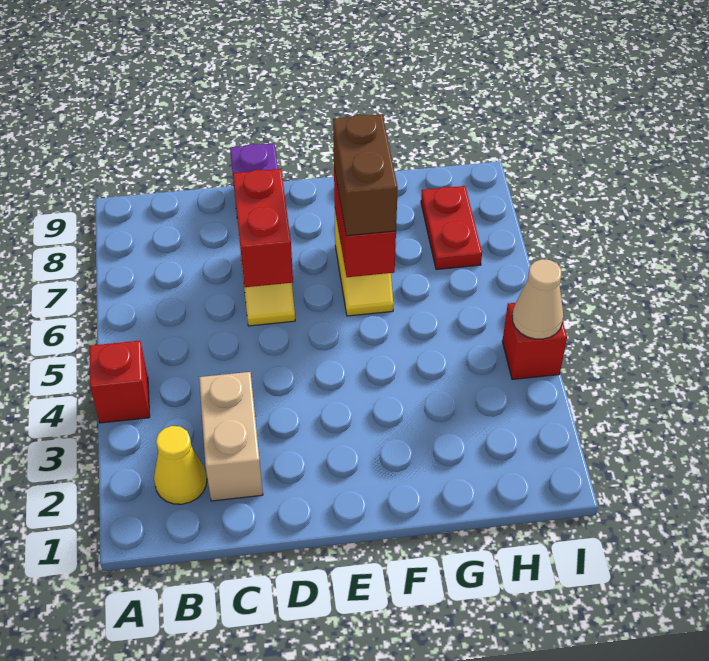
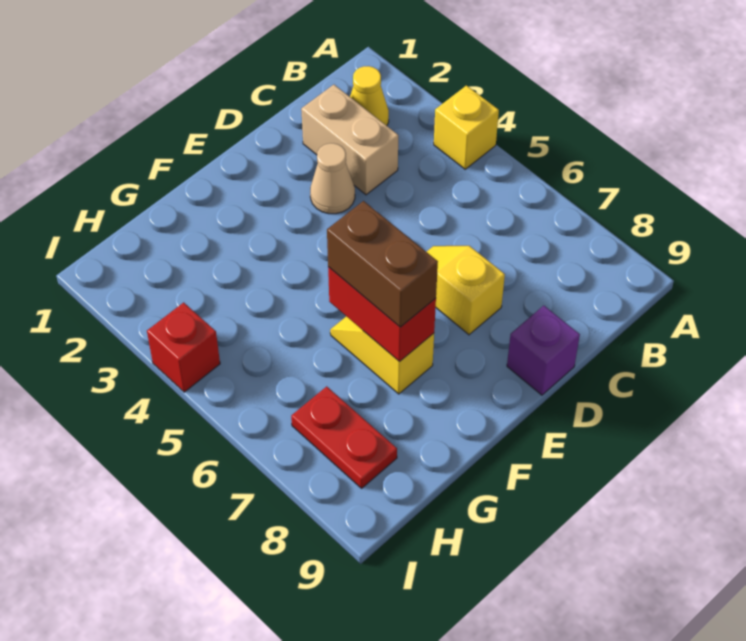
red brick A4 level 1 -> yellow brick A4 level 1
red brick D6:D7 level 2 -> none
tan cone I4 level 2 -> tan cone D3 level 1

